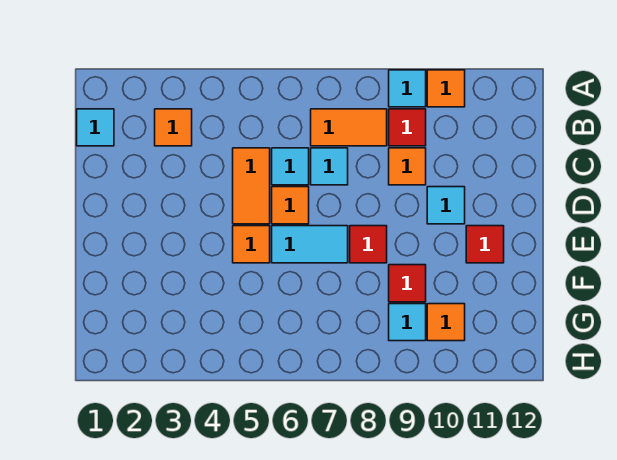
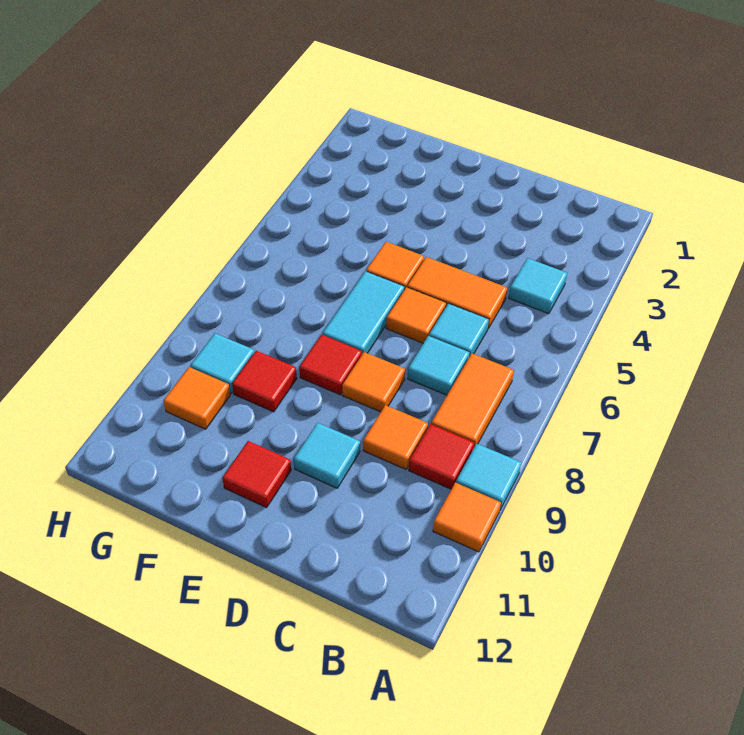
cyan tile B1 level 1 -> cyan tile B4 level 1
orange tile B3 level 1 -> orange tile D8 level 1

